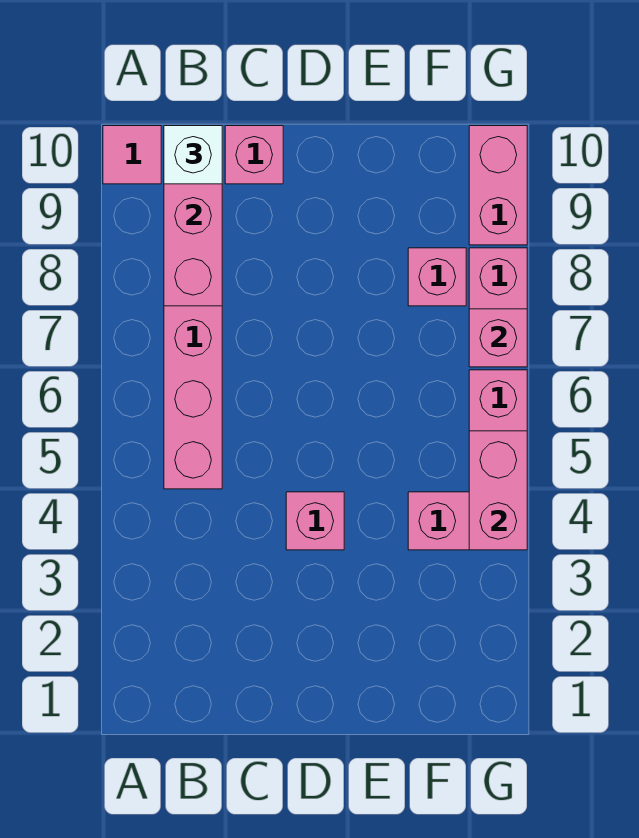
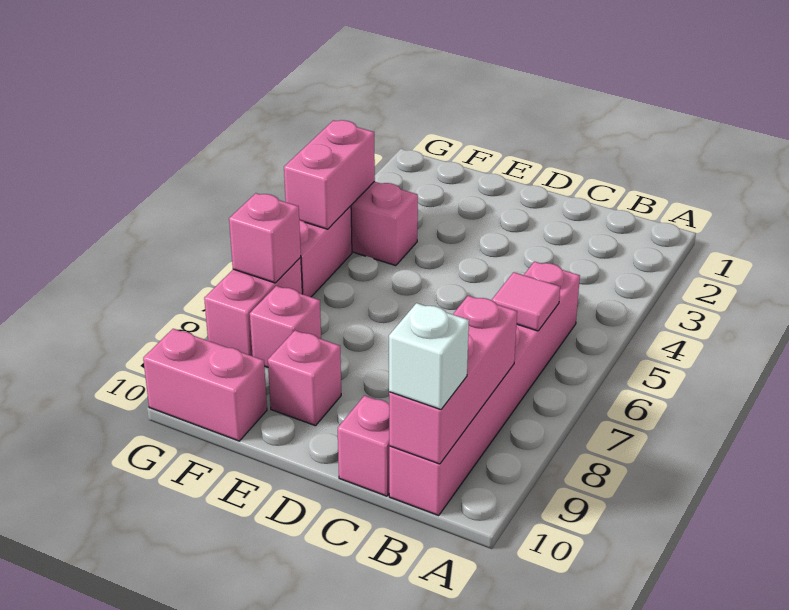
pink tile A10 level 1 -> pink tile B6 level 2
pink brick D4 level 1 -> pink brick E9 level 1
pink brick G9:G10 level 1 -> pink brick F10:G10 level 1

